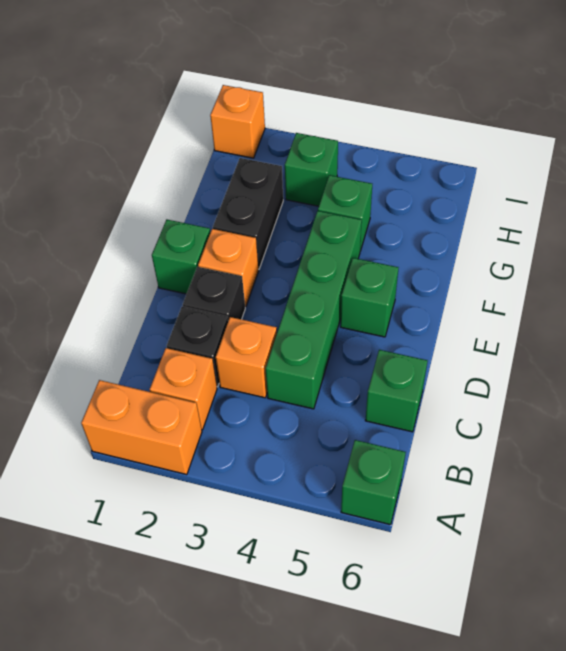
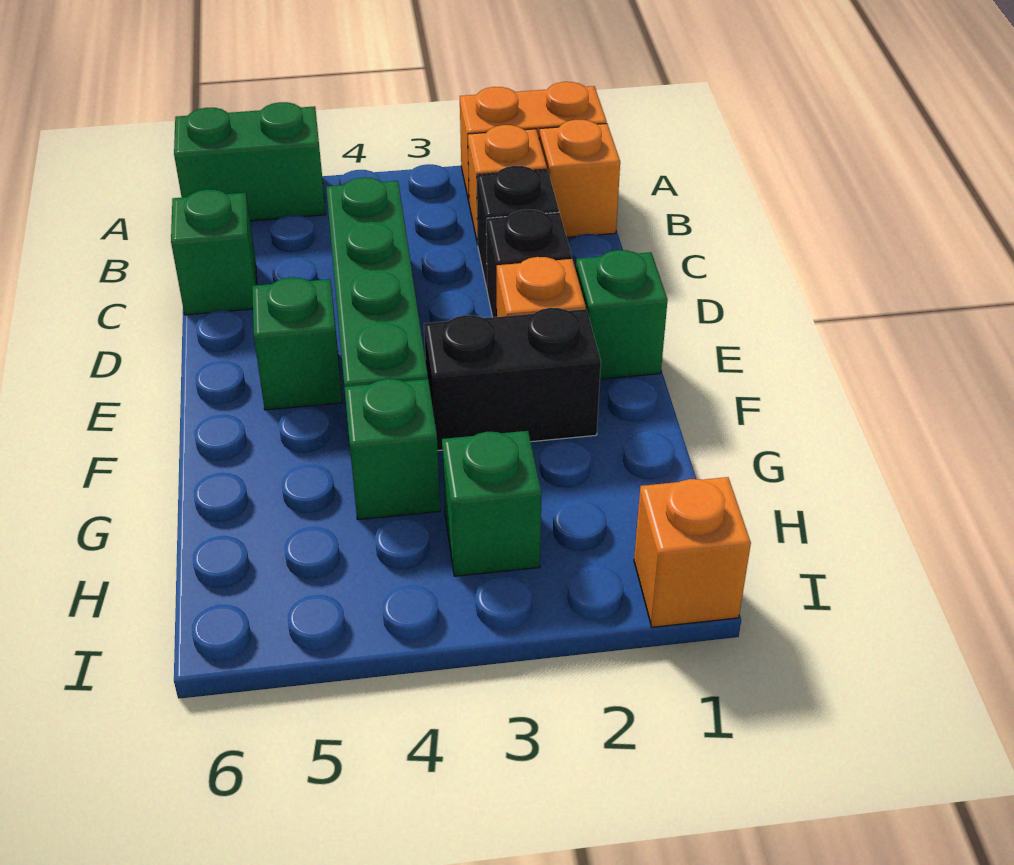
green brick A6 level 1 -> green brick A5:A6 level 1
orange brick C3 level 1 -> orange brick B1 level 1
black brick F2:G2 level 1 -> black brick F2:F3 level 1

